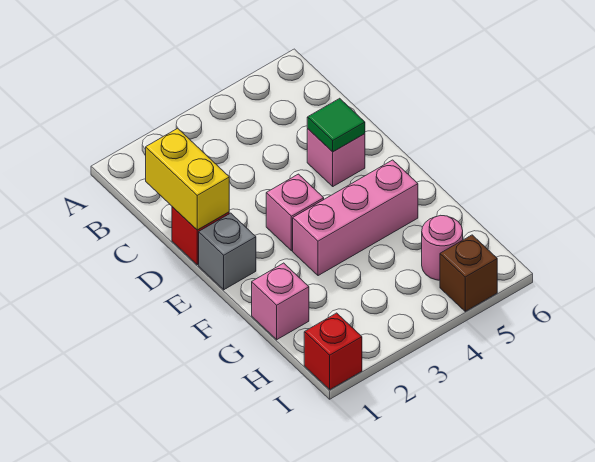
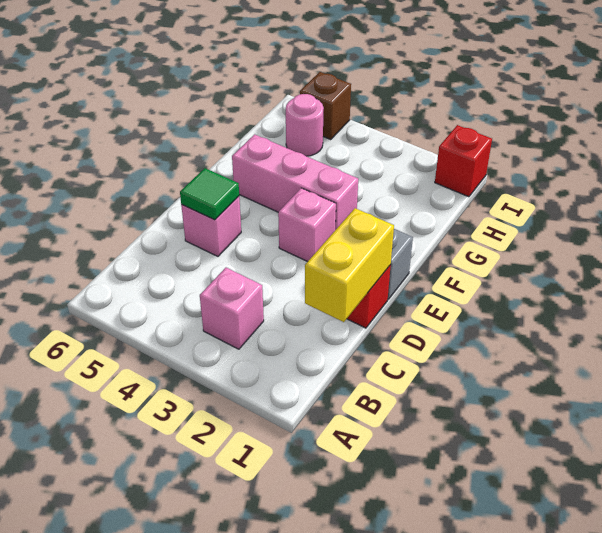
pink brick G1 level 1 -> pink brick B3 level 1

